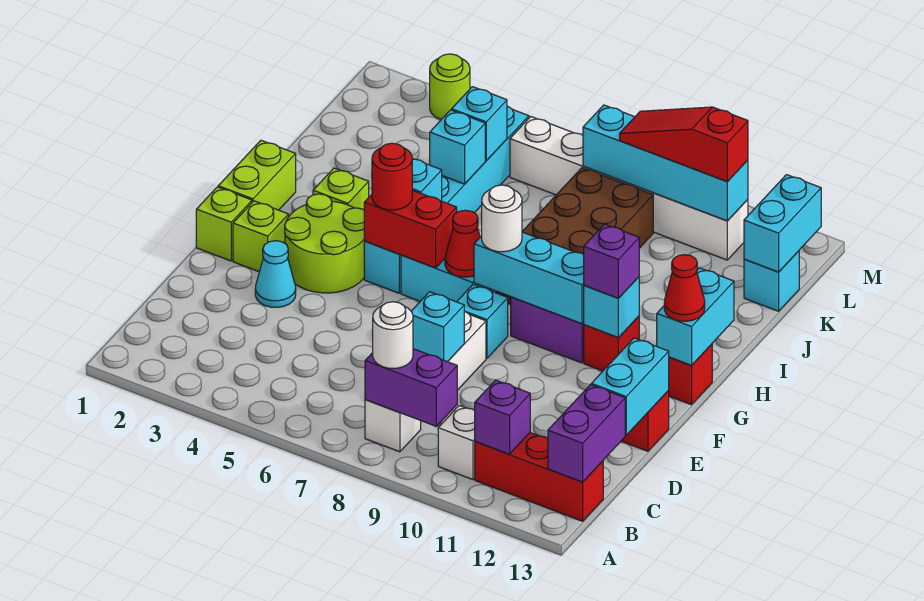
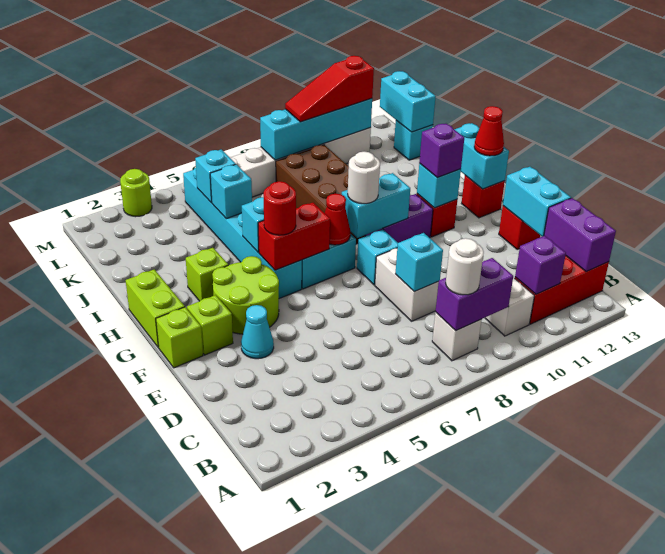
cyan brick G8:G10 level 2 -> cyan brick G8:G9 level 2

